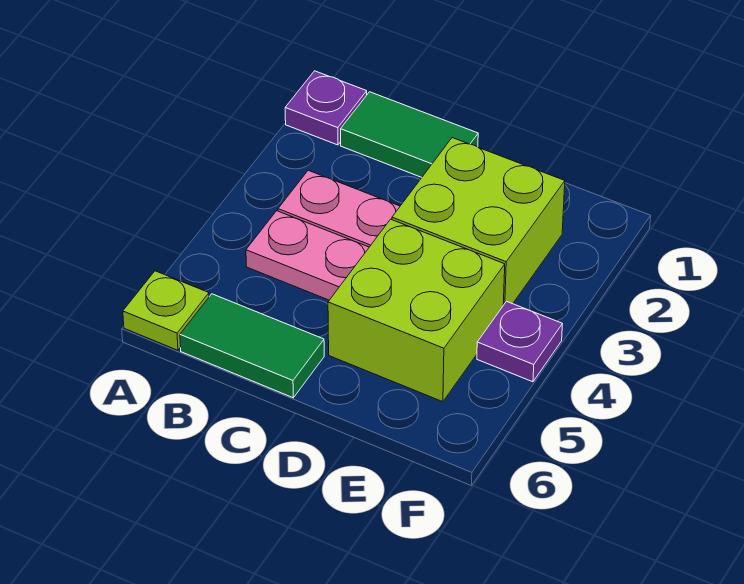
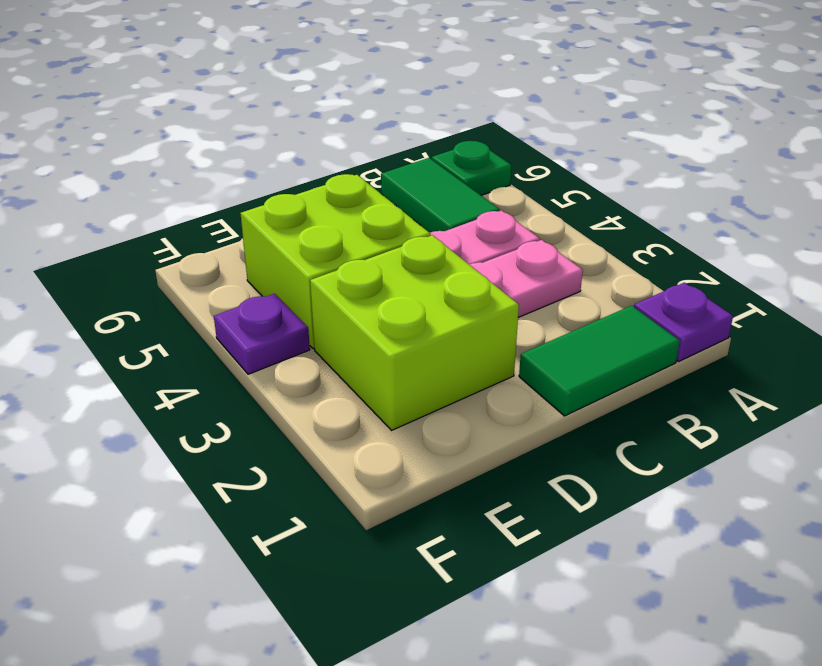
lime plate A6 level 1 -> green plate A6 level 1
green tile B6:C6 level 1 -> green tile B5:B6 level 1

